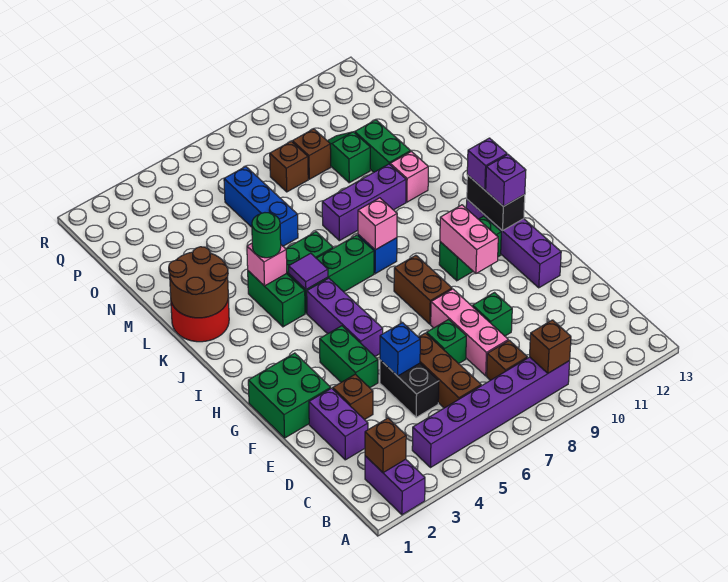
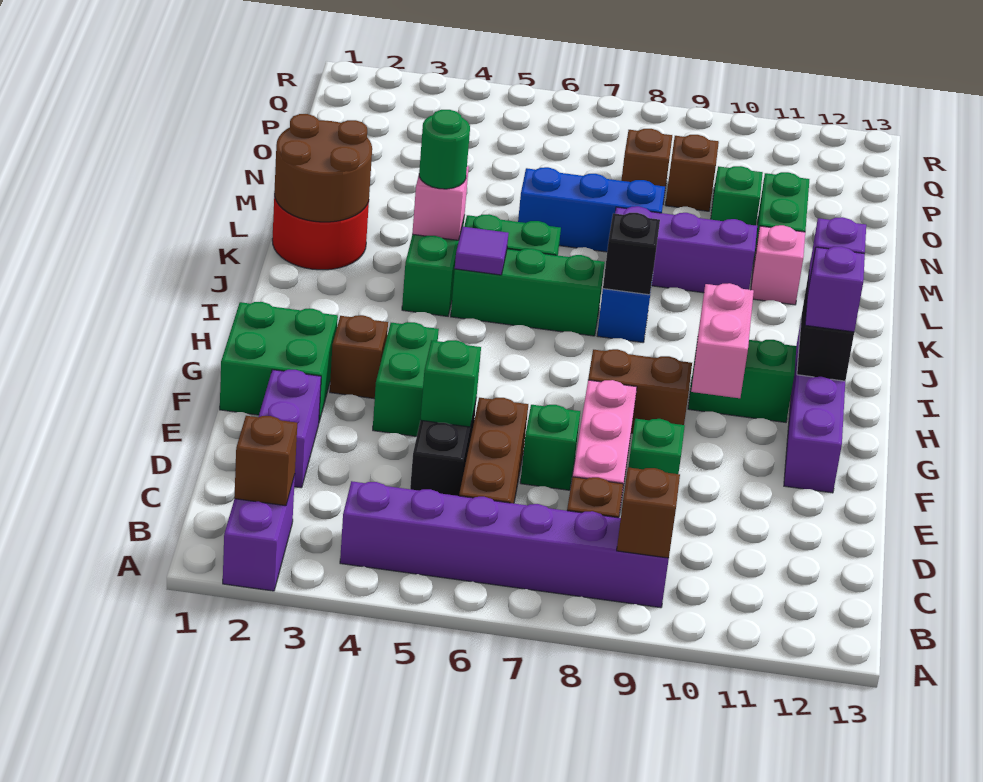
brown brick E3 level 1 -> brown brick G3 level 1
blue brick E5 level 2 -> green brick E5 level 2
purple brick G5:I5 level 1 -> none
brown brick G8:H8 level 1 -> brown brick G8:G9 level 1
pink brick J8 level 2 -> black brick J8 level 2
blue brick M6:O6 level 1 -> blue brick M6:M8 level 1

